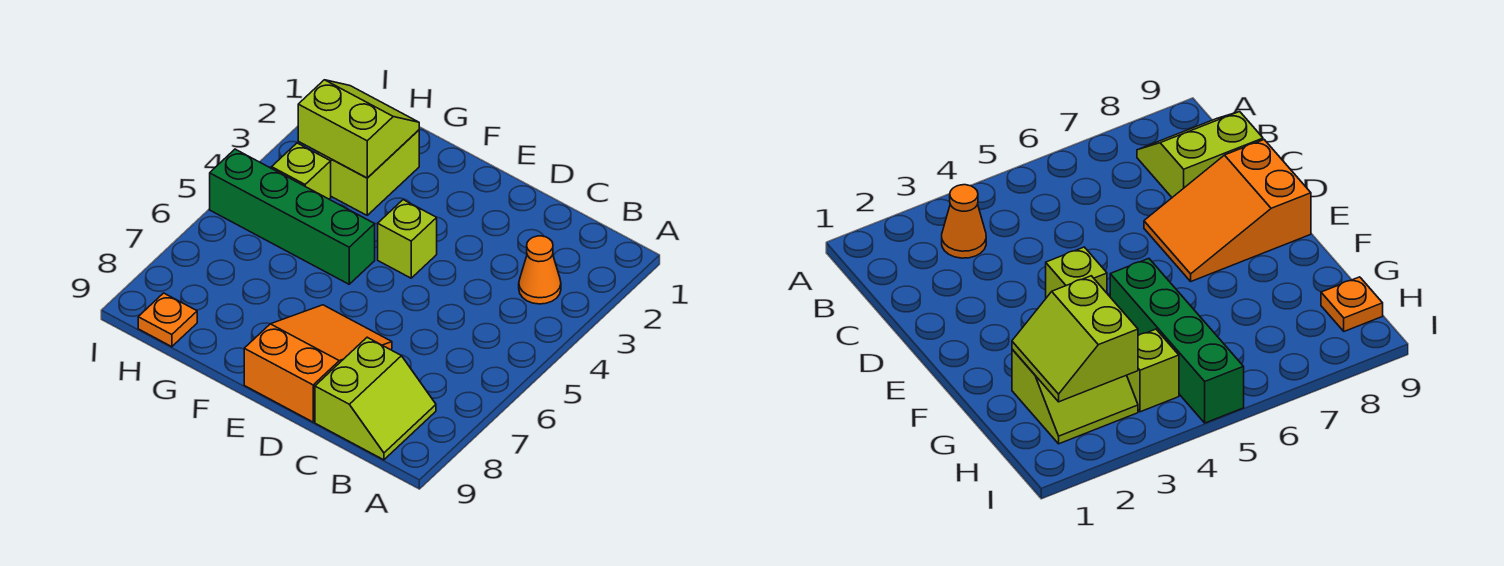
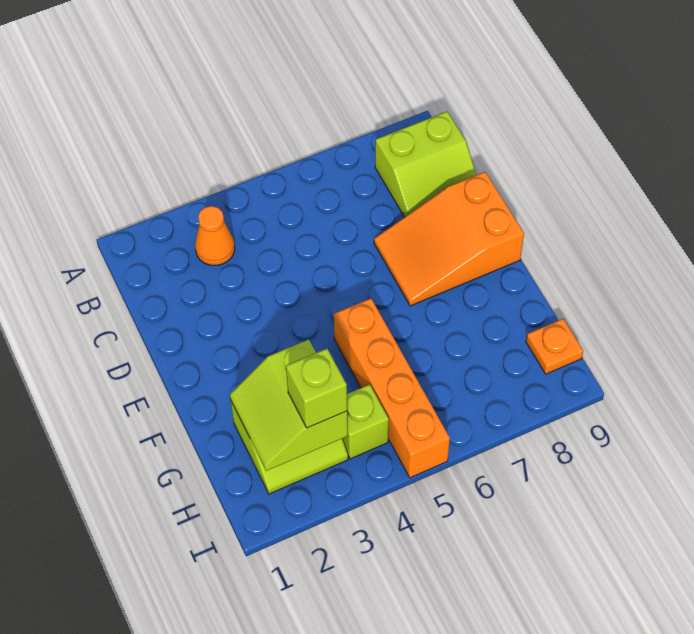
lime slope B8:C9 level 1 top C -> lime slope B8:C9 level 1 top B
lime brick E4 level 1 -> lime brick H3 level 3
green brick F5:I5 level 1 -> orange brick F5:I5 level 1

